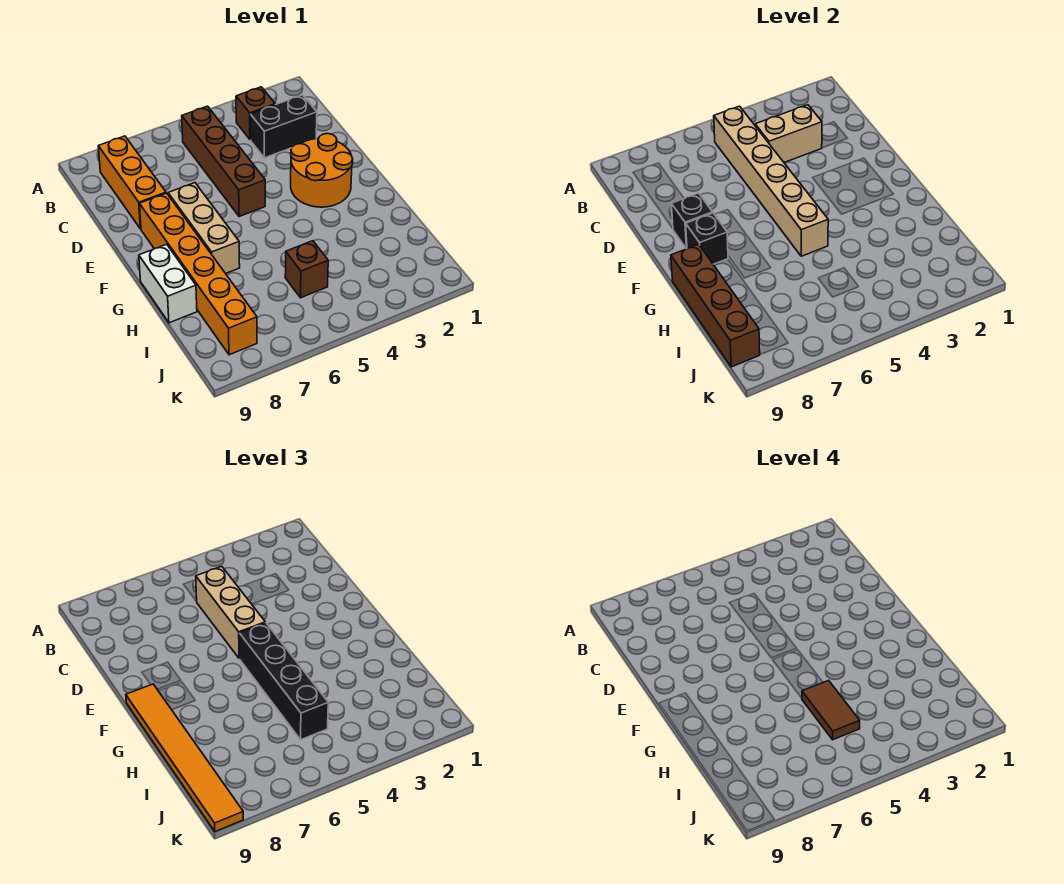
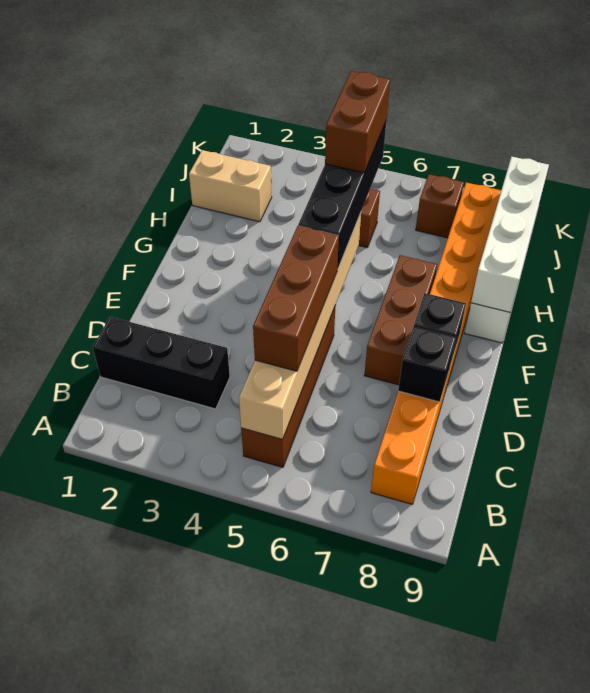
brown brick B3 level 1 -> brown brick J7 level 1
black brick C2:C3 level 1 -> black brick C1:C3 level 1
tan brick C3:C4 level 2 -> tan brick I1:I2 level 1
tan brick C5:E5 level 3 -> brown brick C5:E5 level 3
orange round brick E2:F3 level 1 -> none
tan brick E7:G7 level 1 -> brown brick E7:G7 level 1
black brick F8 level 2 -> black brick D8 level 2
orange tile F9:K9 level 3 -> none
brown brick G9:J9 level 2 -> white brick G9:J9 level 2
brown tile H5:I5 level 4 -> brown brick H5:I5 level 4

